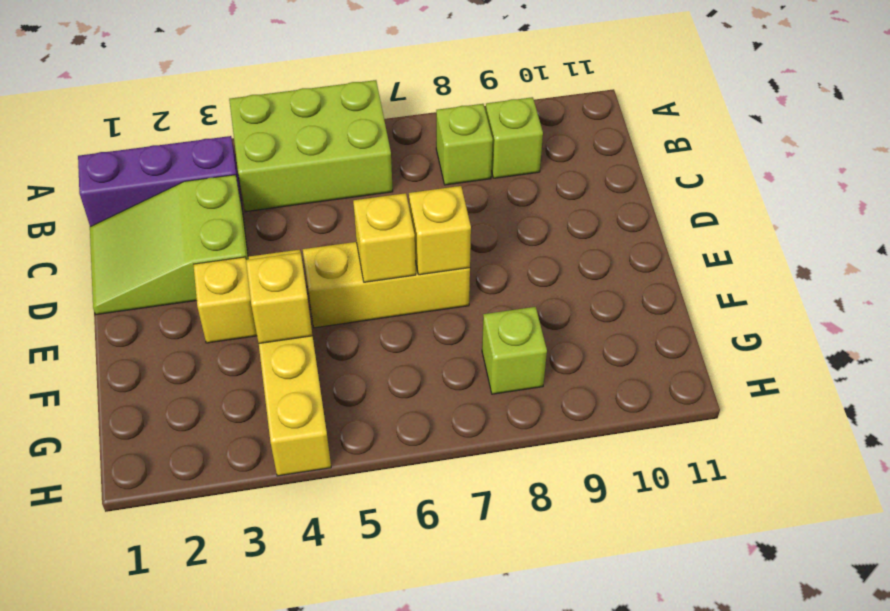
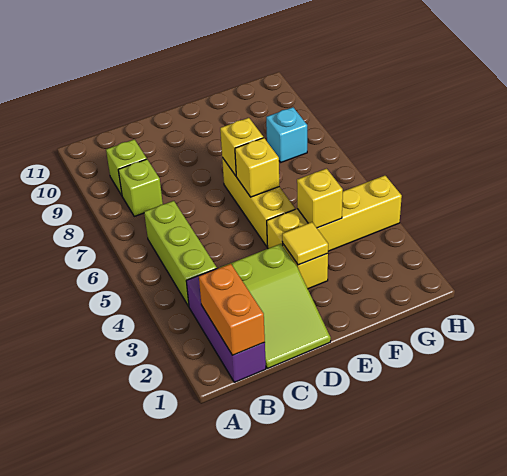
lime brick A4:B6 level 1 -> lime brick B4:B6 level 1
none -> orange brick B1:B2 level 2
none -> yellow tile E3 level 2
lime brick G8 level 1 -> cyan brick G8 level 1

